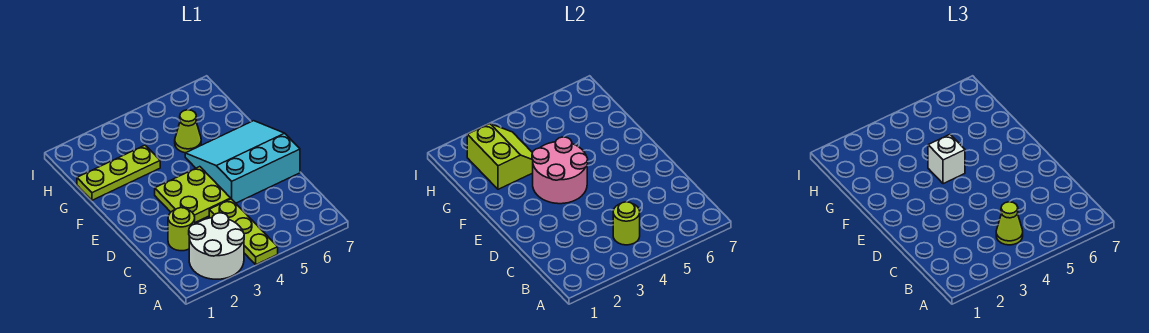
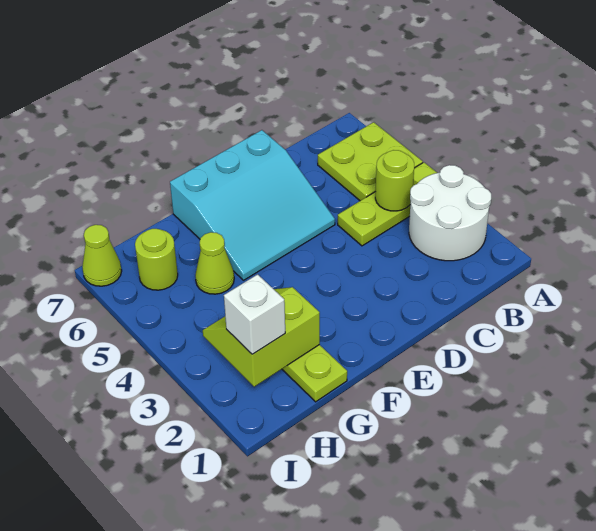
lime cone B4 level 3 -> lime cone I7 level 1
lime round brick C2 level 1 -> lime round brick H6 level 1
lime plate D3:E4 level 1 -> lime plate A5:B6 level 1
cyan slope D5:F7 level 1 top D -> cyan slope D5:F7 level 1 top 7
pink round brick E3:F4 level 2 -> none
white brick F4 level 3 -> white brick H2 level 3

